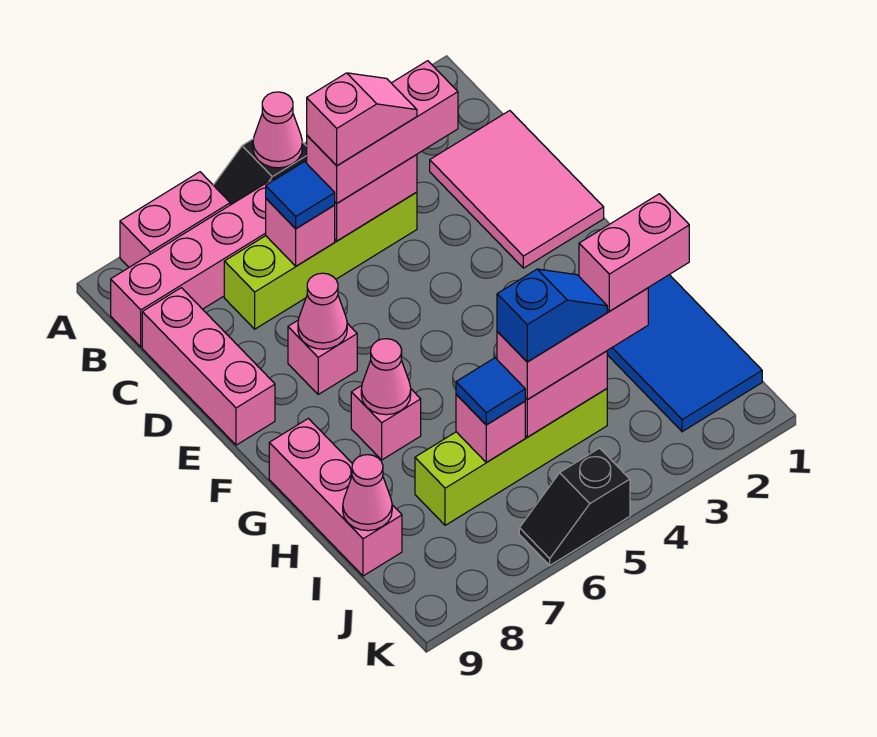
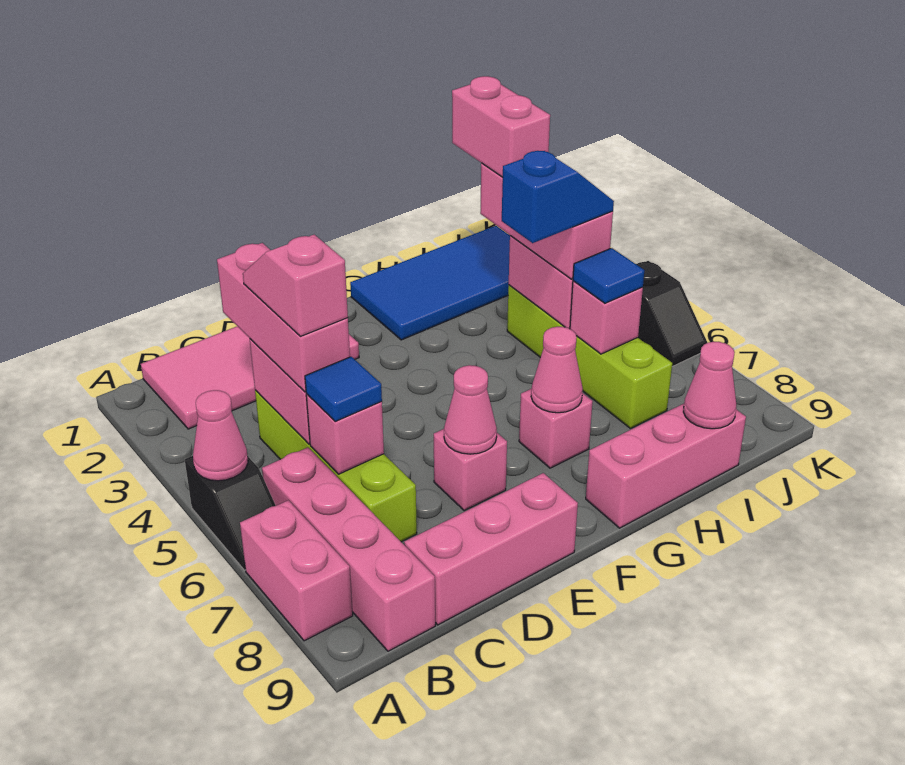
pink tile C1:E2 level 1 -> pink tile B1:E2 level 1
blue slope I4:I5 level 4 top 5 -> blue slope H5:I5 level 4 top H

